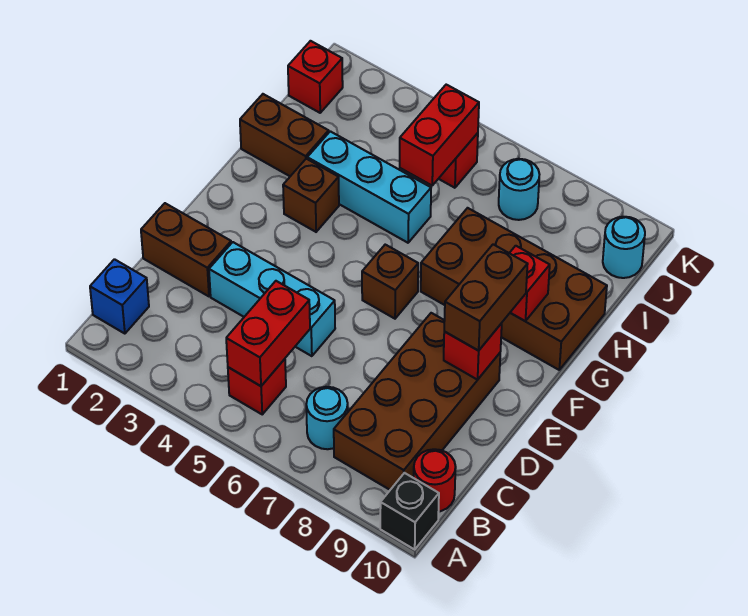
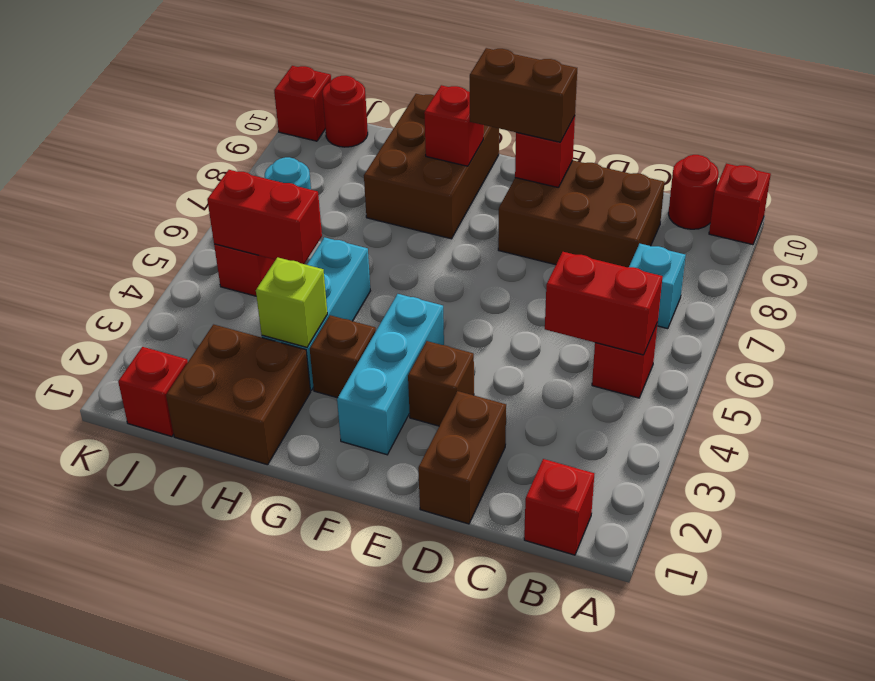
black brick A10 level 1 -> red brick A10 level 1
blue brick B1 level 1 -> red brick B1 level 1
cyan round brick B7 level 1 -> cyan brick B7 level 1
brown brick B8:E9 level 1 -> brown brick C8:E9 level 1
cyan brick D3:D5 level 1 -> cyan brick F2:F4 level 1
brown brick F6 level 1 -> brown brick E3 level 1
brown brick G7:H10 level 1 -> brown brick G8:H10 level 1
brown brick H1:H2 level 1 -> brown brick H1:I2 level 1
none -> lime brick H3 level 2
cyan round brick J10 level 1 -> red round brick J10 level 1
none -> red brick K10 level 1

